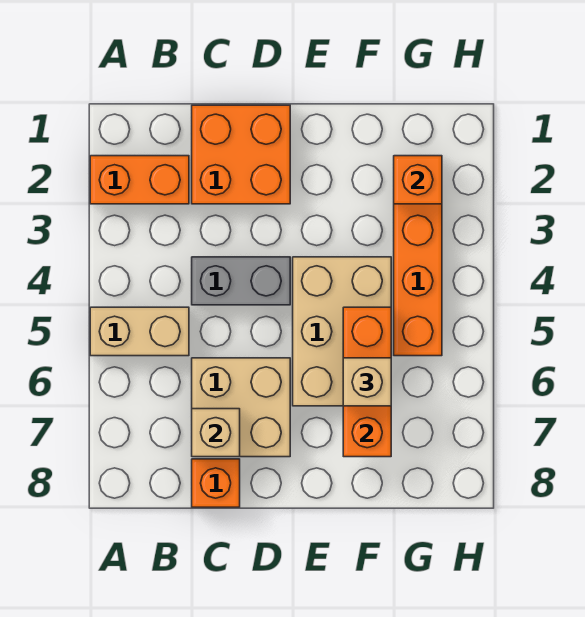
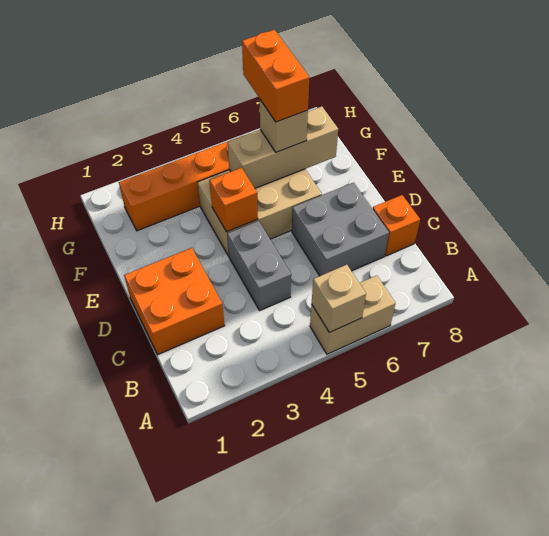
orange brick A2:B2 level 1 -> orange brick F6:G6 level 4
tan brick A5:B5 level 1 -> tan brick A5:A6 level 1
tan brick C6:D7 level 1 -> grey brick C6:D7 level 1
tan brick C7 level 2 -> tan brick A5 level 2
orange brick F5:F7 level 2 -> tan brick F5:F7 level 2
orange brick G2 level 2 -> orange brick E4 level 2

